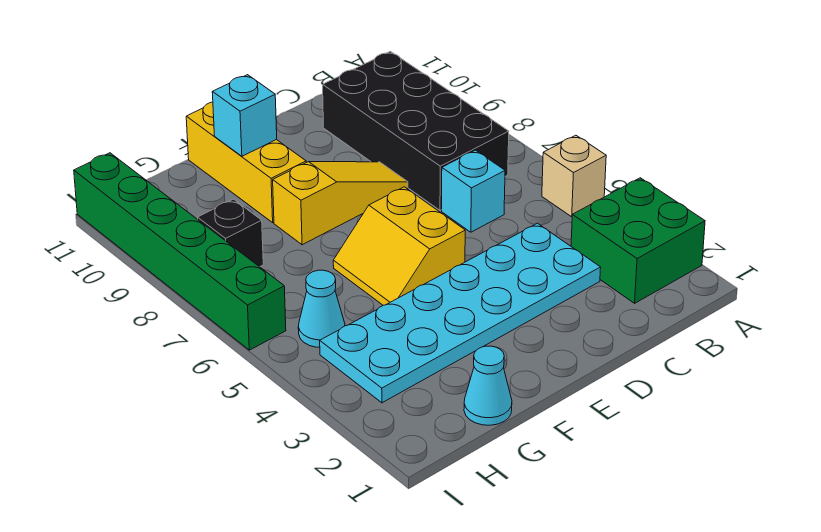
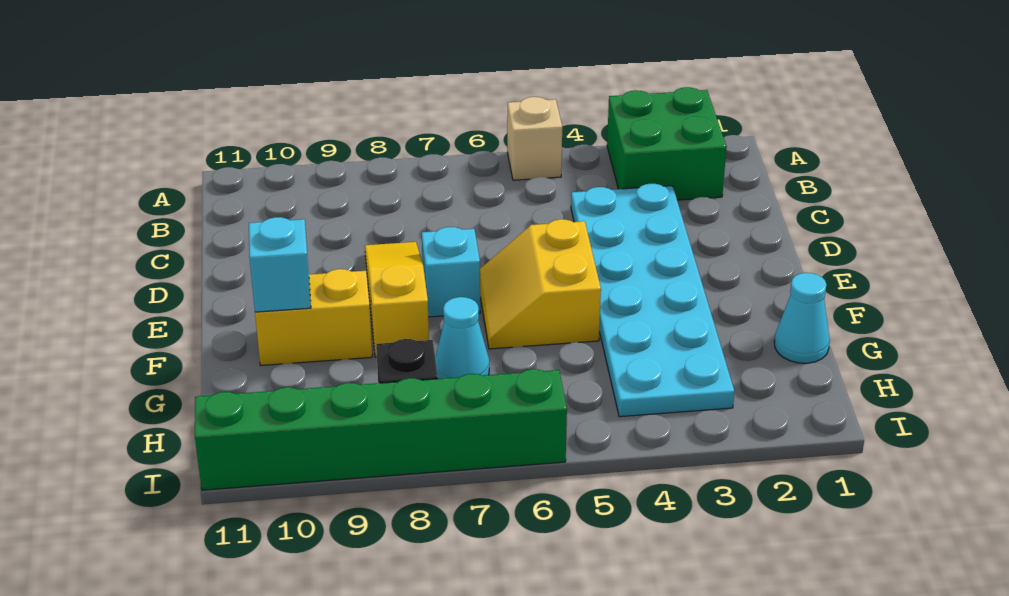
black brick B7:C10 level 1 -> none
cyan brick C6 level 1 -> cyan brick E7 level 1
yellow slope E5:F6 level 1 top E -> yellow slope E5:F6 level 1 top 5
yellow brick F9:F11 level 1 -> yellow brick F9:F10 level 1
cyan cone H5 level 1 -> cyan cone G7 level 1

